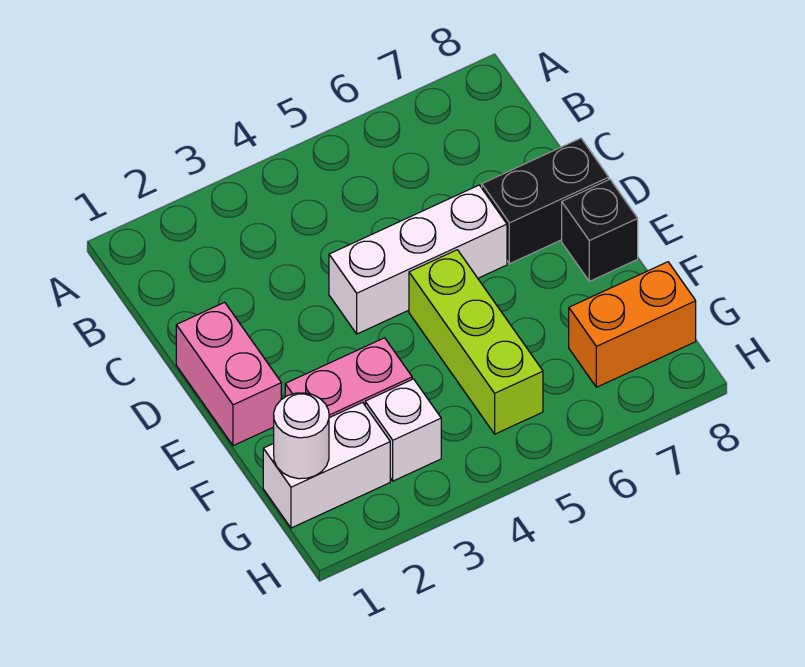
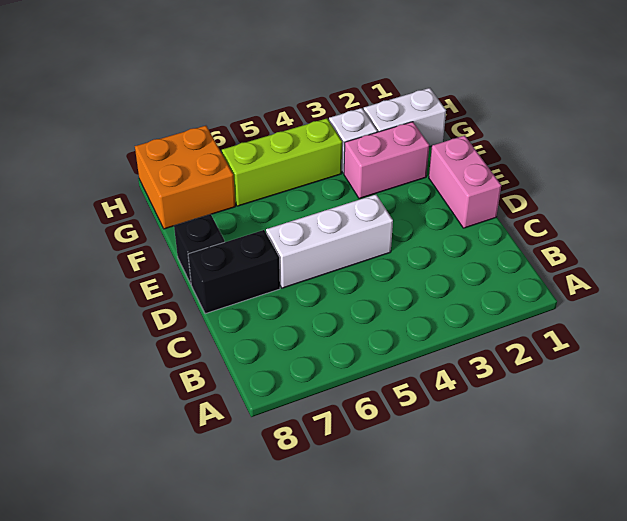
lime brick E5:G5 level 1 -> lime brick G4:G6 level 1
white round brick G1 level 2 -> none
orange brick G7:G8 level 1 -> orange brick G7:H8 level 1

